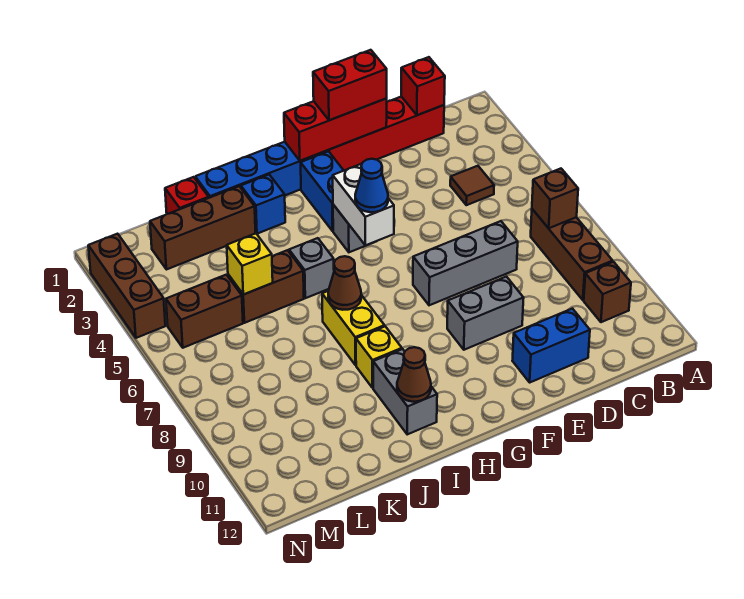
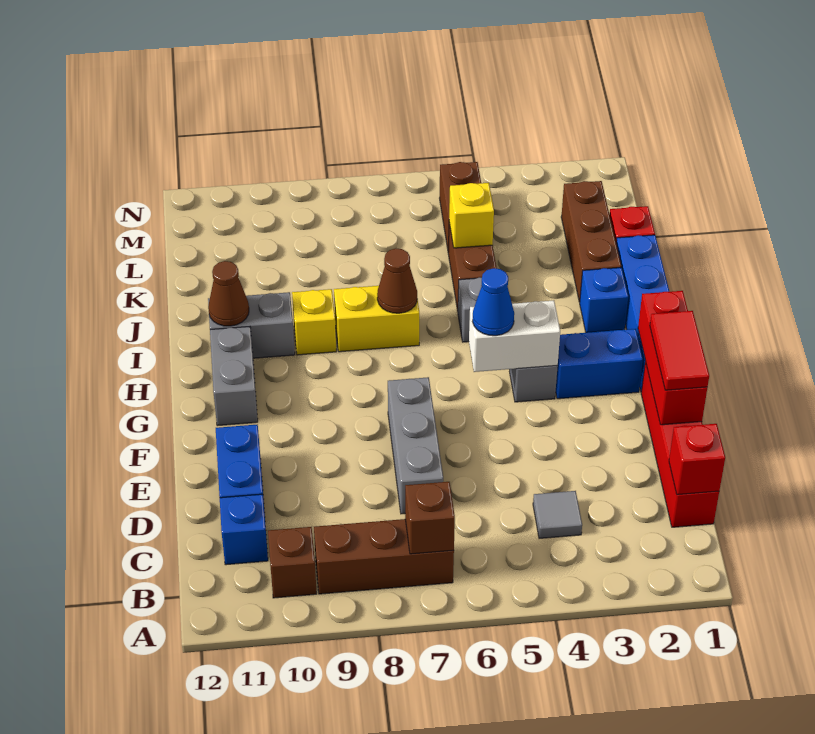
brown tile C4 level 1 -> grey tile C4 level 1
none -> blue brick C11 level 1
red brick E1:F1 level 3 -> red tile E1:F1 level 3
grey brick E9:F9 level 1 -> grey brick G11:H11 level 1
brown brick N2:N4 level 1 -> none

